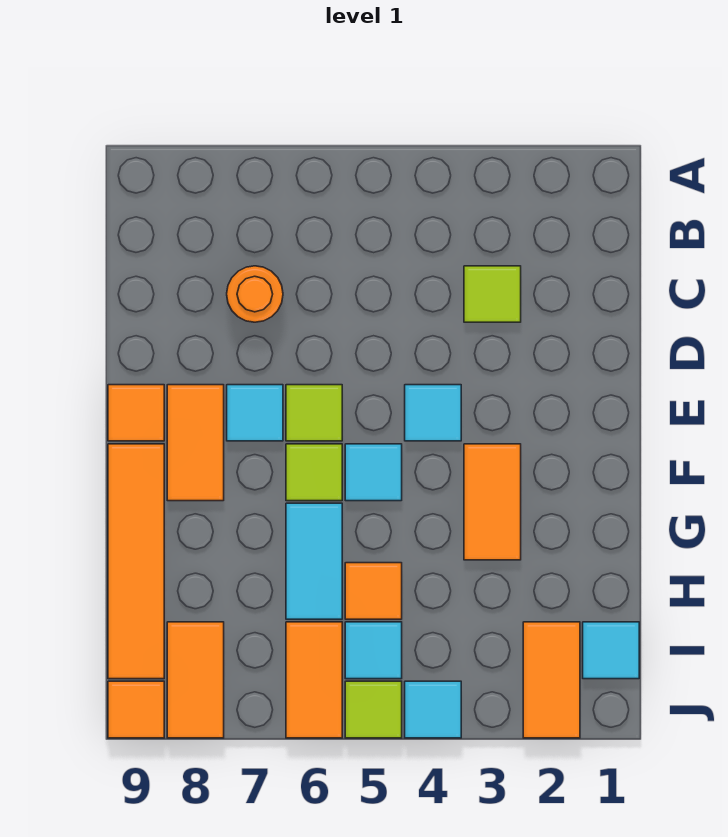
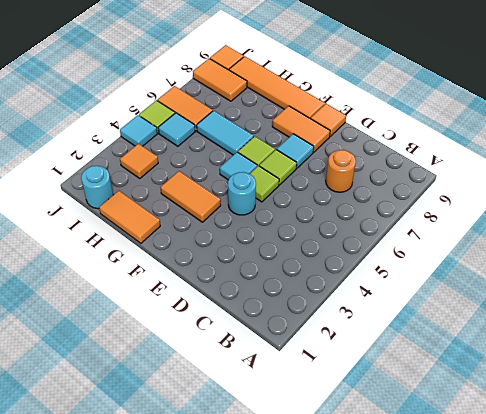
lime tile C3 level 1 -> lime tile E5 level 1
cyan tile E4 level 1 -> cyan round brick E4 level 1
orange tile H5 level 1 -> orange tile I3 level 1
cyan tile I1 level 1 -> cyan round brick I1 level 1
orange tile I2:J2 level 1 -> orange tile G1:H1 level 1

